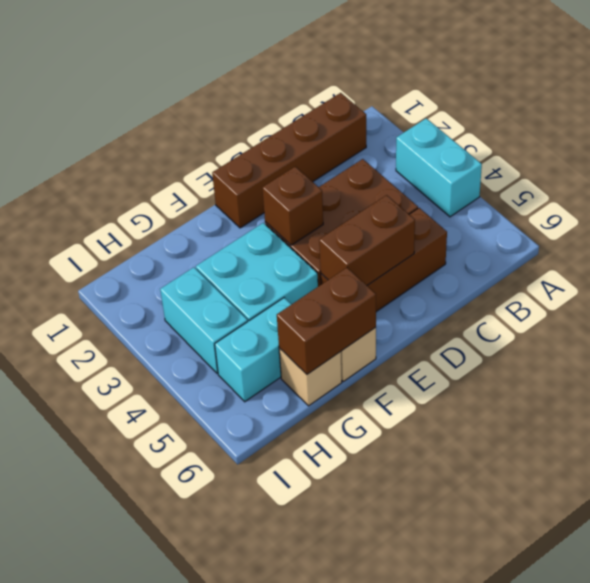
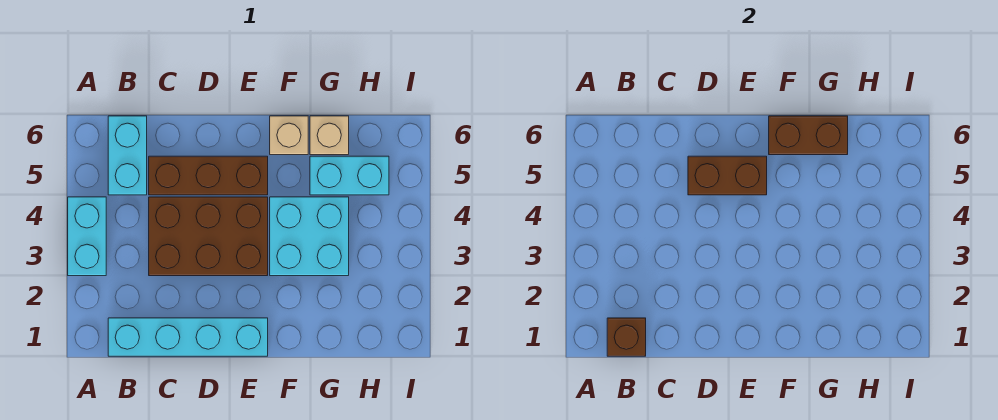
brown brick B1:E1 level 1 -> cyan brick B1:E1 level 1
brown brick E3 level 2 -> brown brick B1 level 2
cyan brick H3:H4 level 1 -> cyan brick B5:B6 level 1

